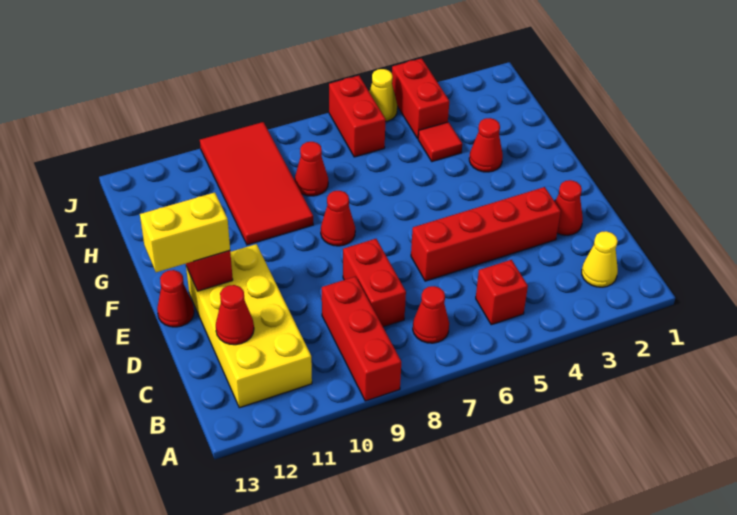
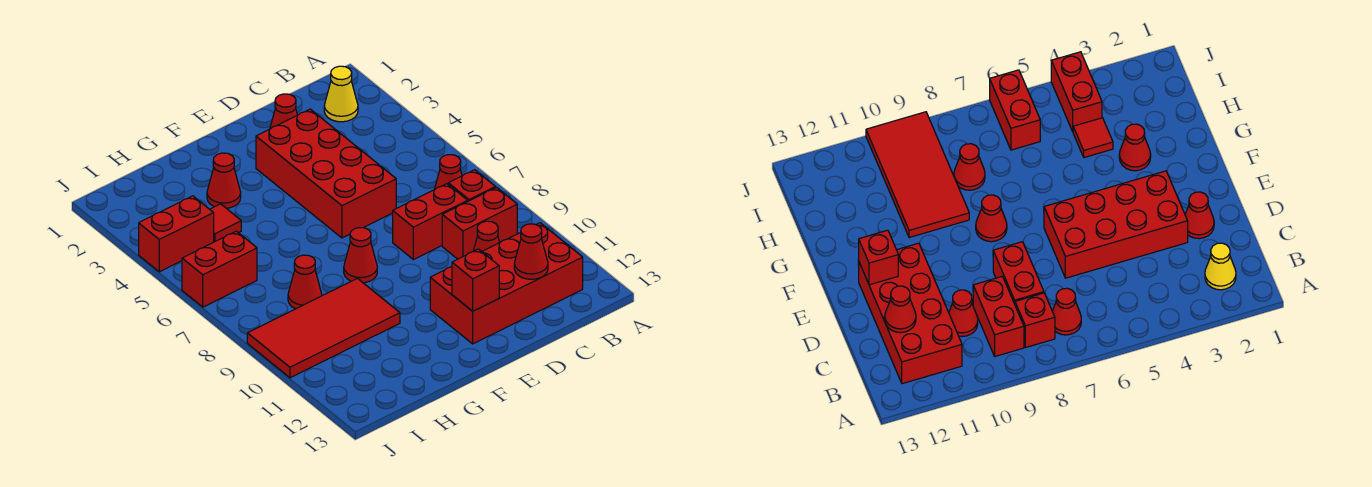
red brick A9:C9 level 1 -> red brick B9:C9 level 1
red brick B5 level 1 -> red brick B8 level 1
yellow brick B11:E12 level 1 -> red brick B11:E12 level 1
red brick D3:D6 level 1 -> red brick D3:E6 level 1
yellow brick E12:E13 level 3 -> none
red cone E13 level 1 -> red cone C10 level 1
yellow cone J5 level 1 -> none

